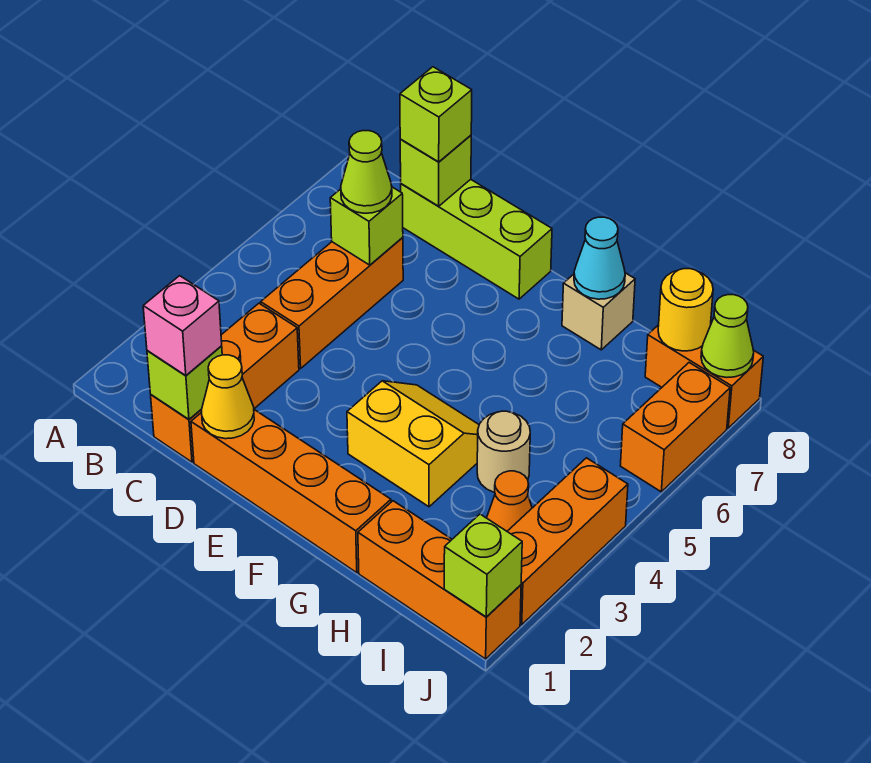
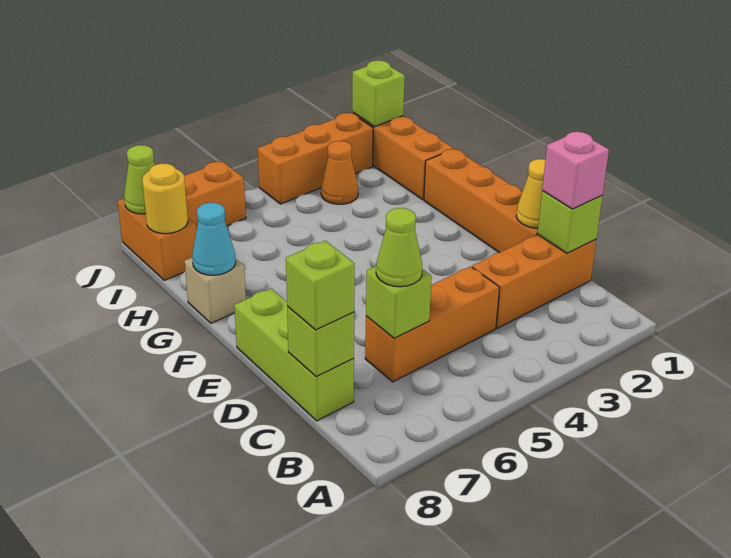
yellow slope F3:G4 level 1 top 3 -> none
tan round brick H4 level 1 -> none

